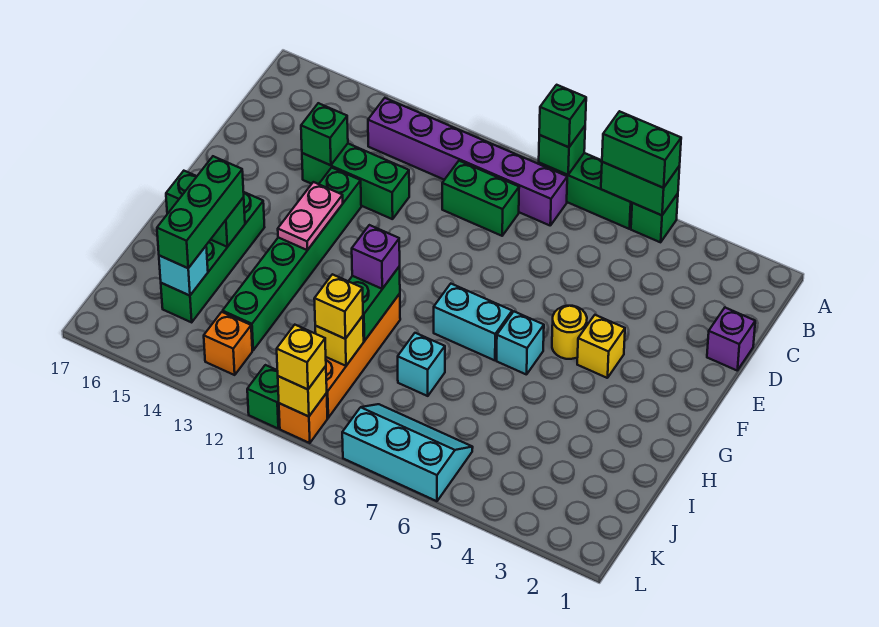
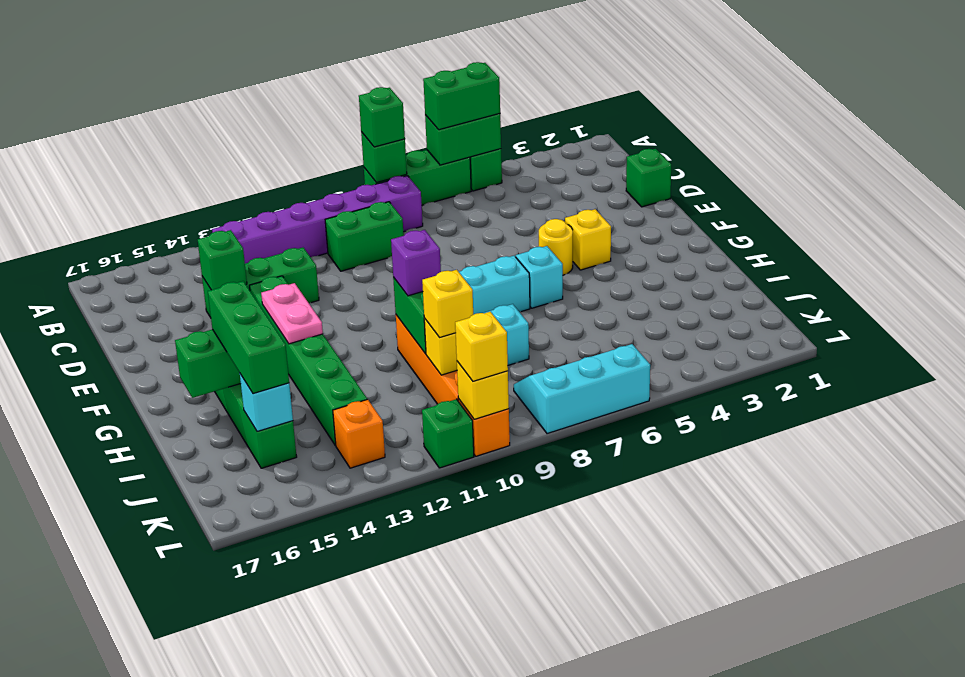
purple brick D1 level 1 -> green brick D1 level 1

